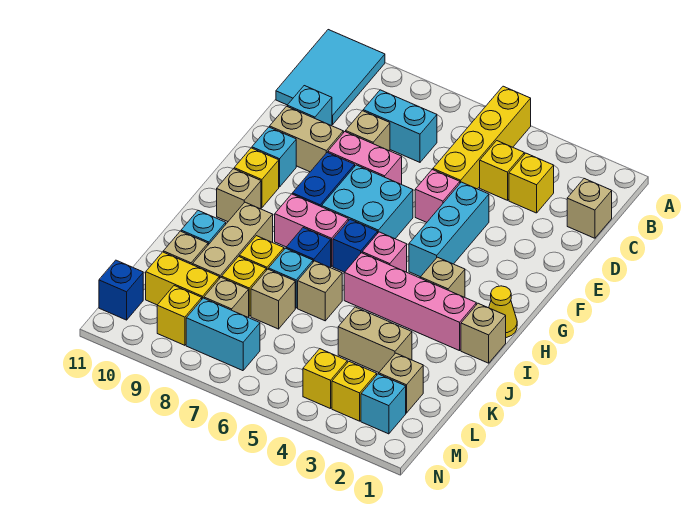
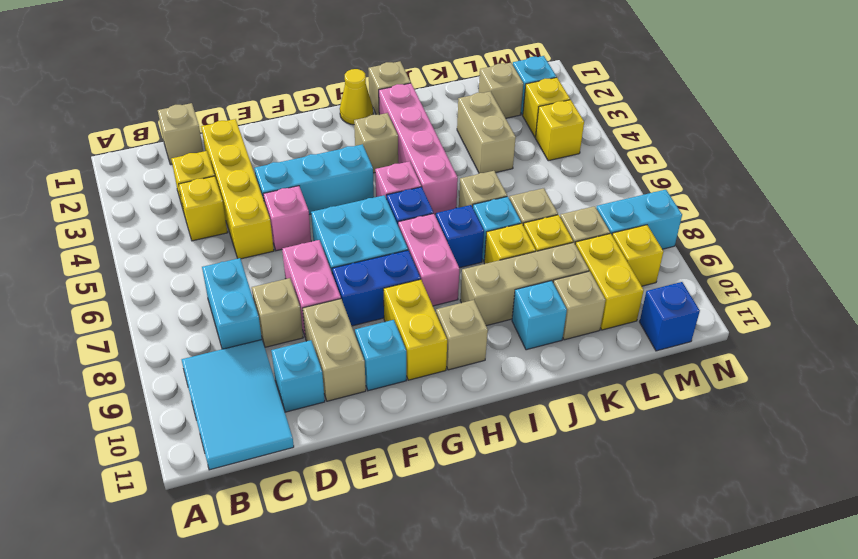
yellow brick A5:D5 level 1 -> yellow brick D2:D5 level 1
cyan tile A10:C11 level 1 -> cyan tile B9:C11 level 1
yellow brick G10 level 1 -> yellow brick G9:G10 level 1
cyan brick M7:M8 level 1 -> cyan brick M8:N8 level 1

